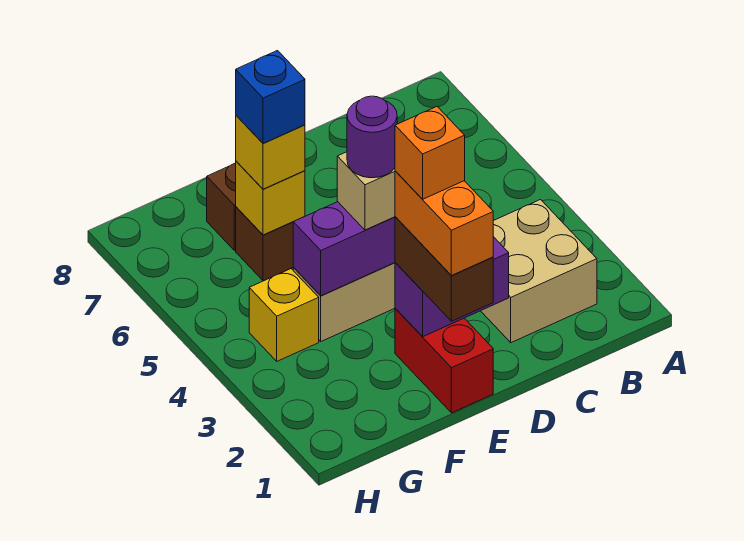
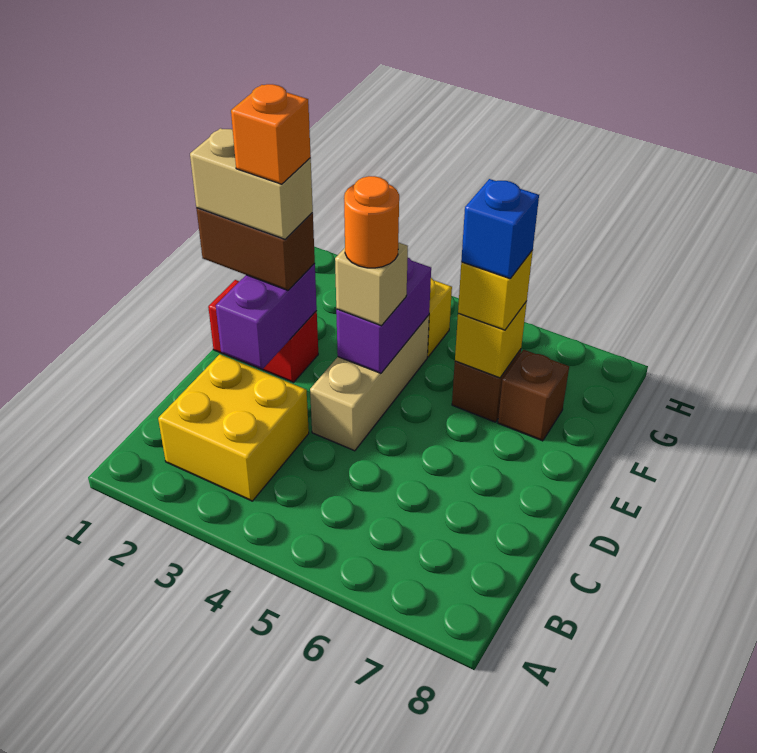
tan brick B2:C3 level 1 -> yellow brick B2:C3 level 1
orange brick E1:E2 level 4 -> tan brick E1:E2 level 4
purple round brick E4 level 4 -> orange round brick E4 level 4

